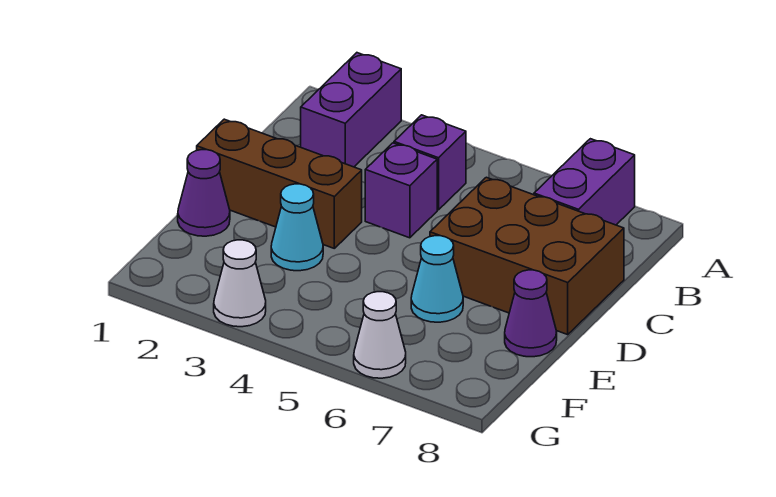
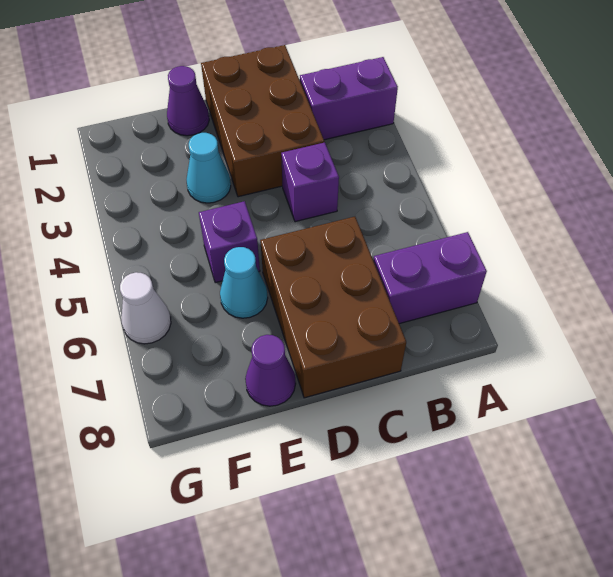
purple brick B4 level 1 -> purple brick E5 level 1
brown brick D1:D3 level 1 -> brown brick C1:D3 level 1
white cone G3 level 1 -> none

